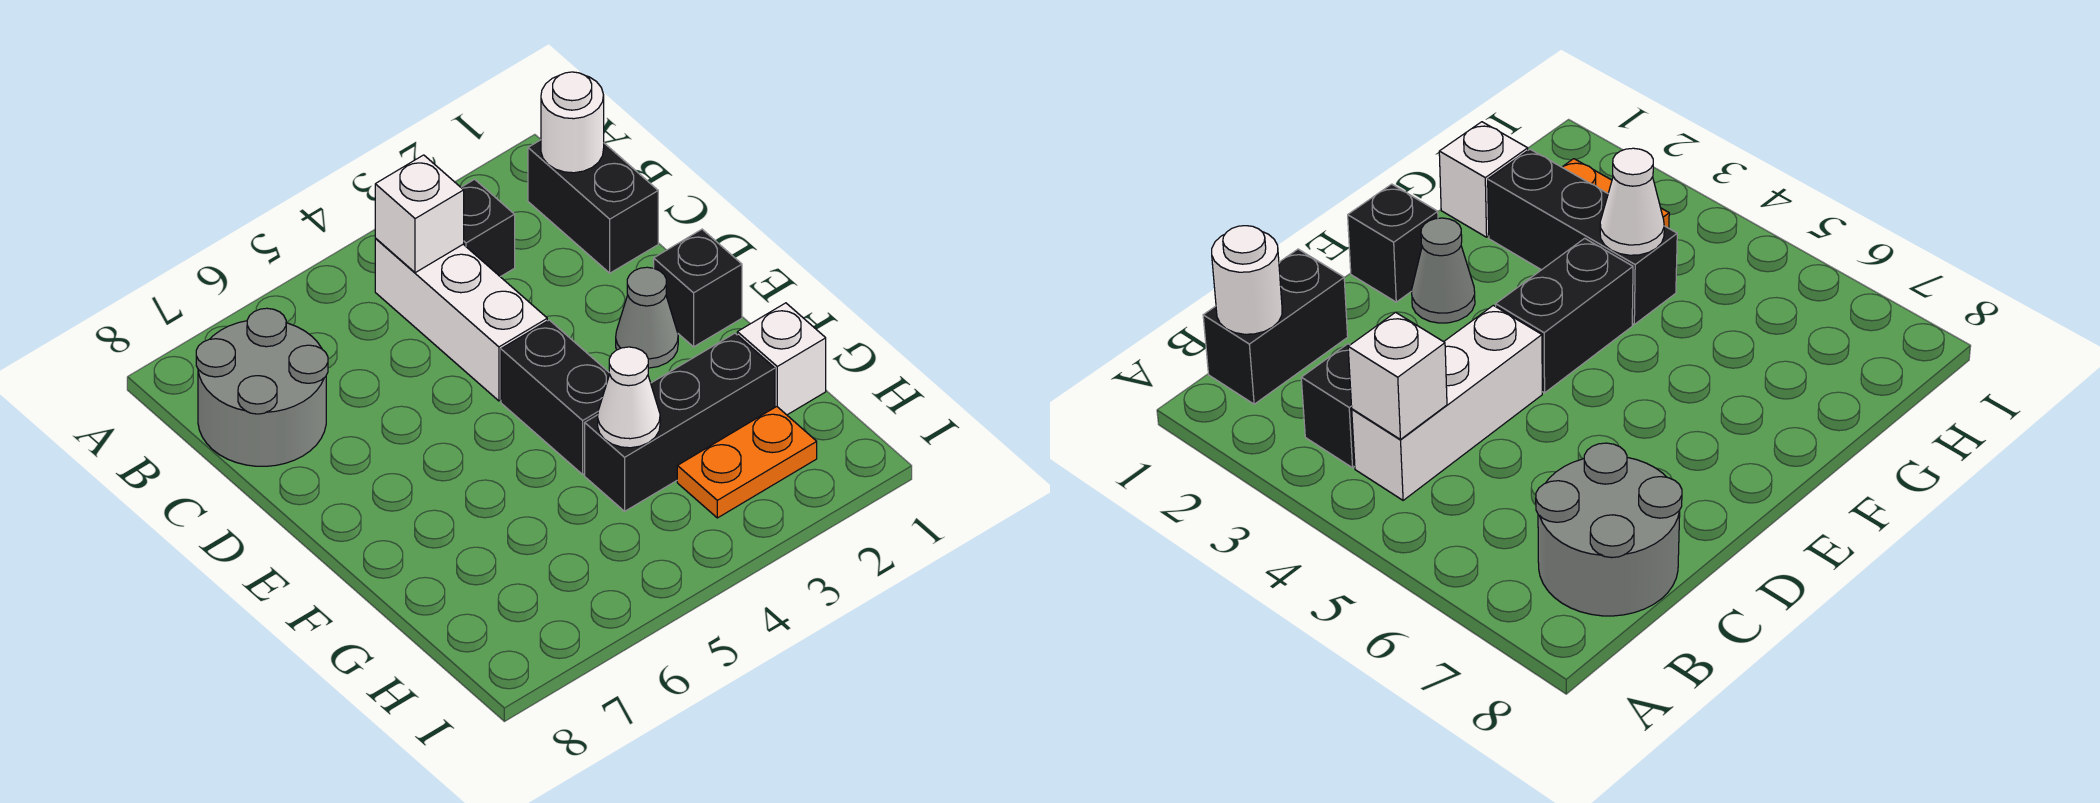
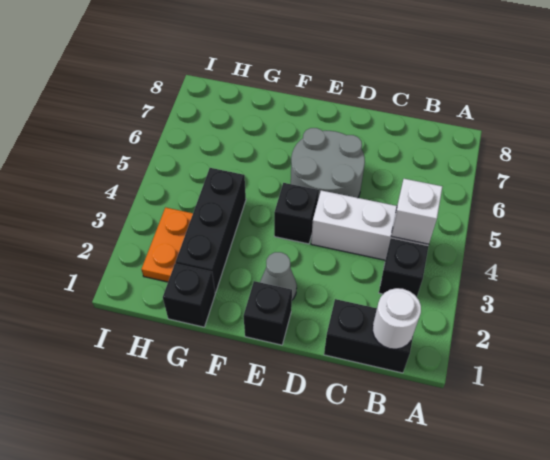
grey round brick B7:C8 level 1 -> grey round brick D5:E6 level 1
black brick E4:F4 level 1 -> black brick E4 level 1
white brick G1 level 1 -> black brick G1 level 1
white cone G4 level 2 -> none

